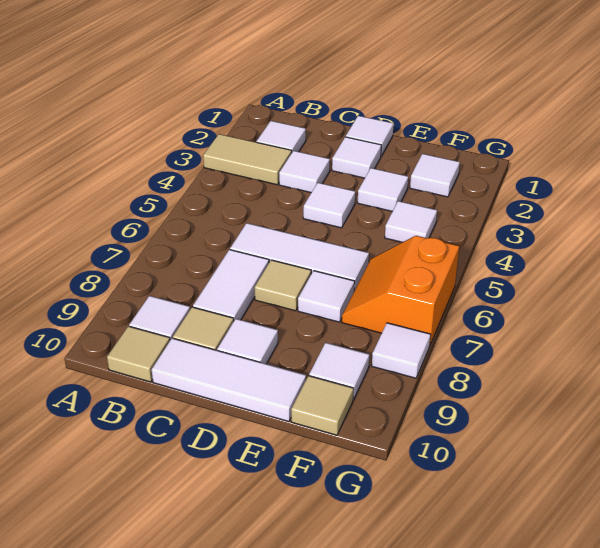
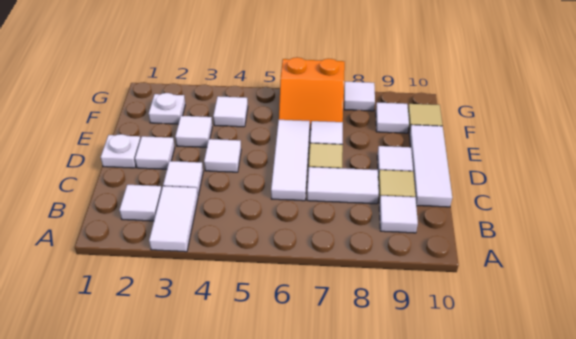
tan tile A3:B3 level 1 -> white tile A3:B3 level 1
tan tile B10 level 1 -> none
white tile D1 level 1 -> white plate D1 level 1
white tile F2 level 1 -> white plate F2 level 1

